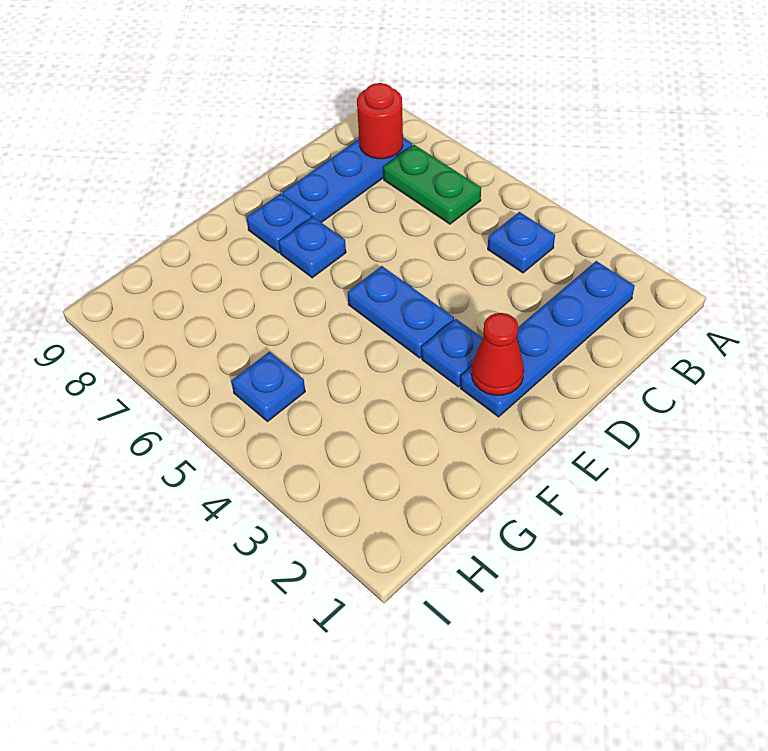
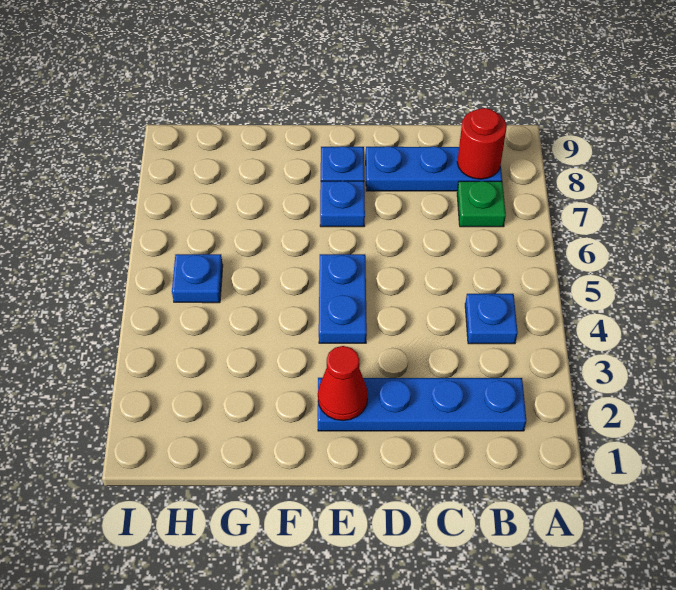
green plate B6:B7 level 1 -> green plate B7 level 1
blue plate E3 level 1 -> none

